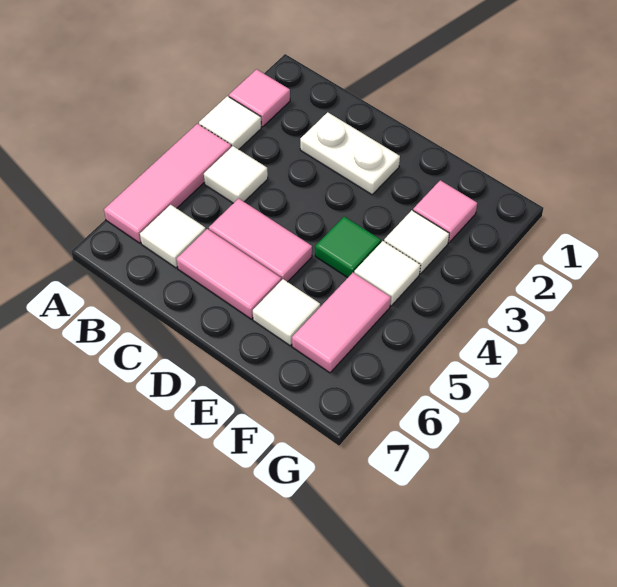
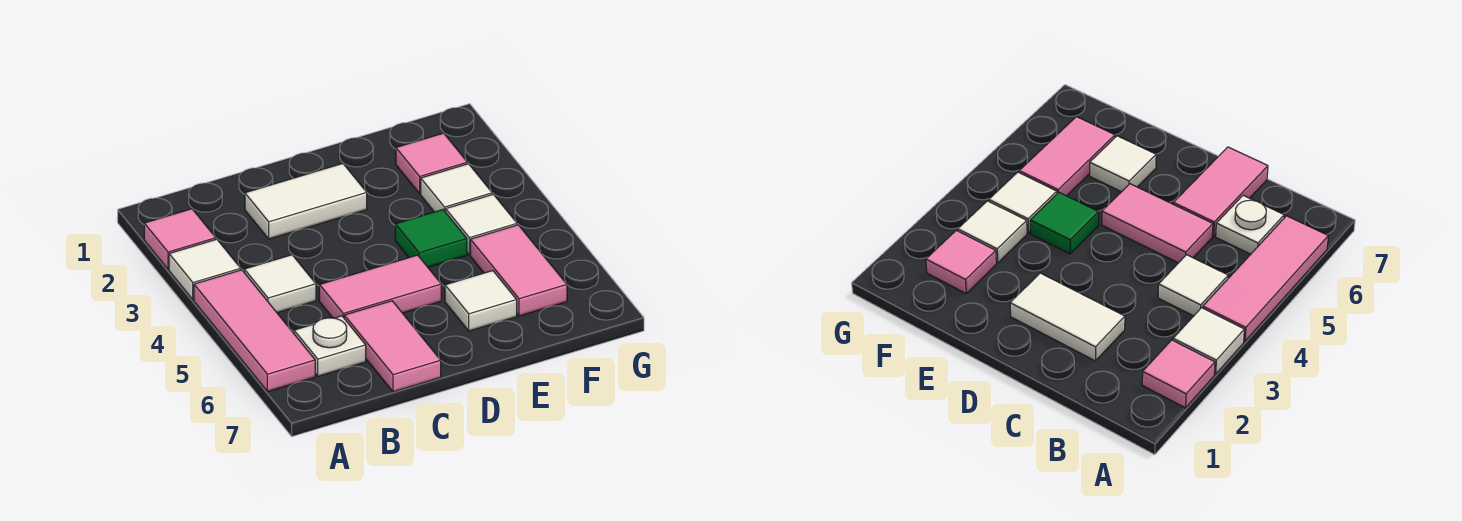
white tile B6 level 1 -> white plate B6 level 1
white plate C2:D2 level 1 -> white tile C2:D2 level 1
pink tile C6:D6 level 1 -> pink tile C6:C7 level 1

